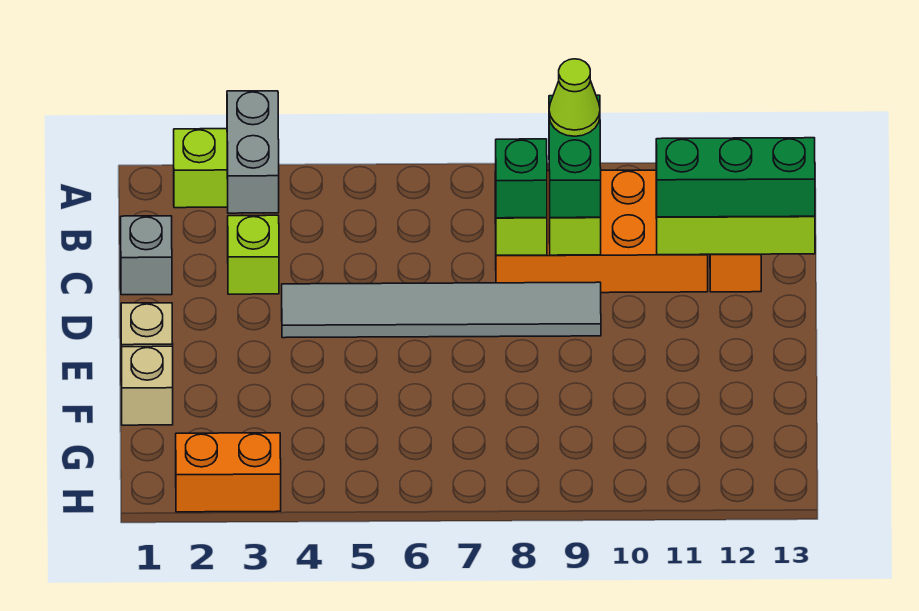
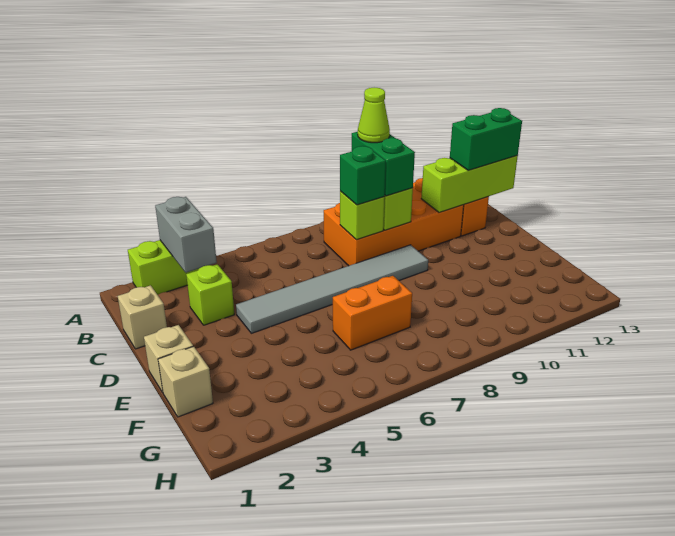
grey brick C1 level 1 -> tan brick C1 level 1
green brick C11:C13 level 3 -> green brick C12:C13 level 3
orange brick H2:H3 level 1 -> orange brick F6:F7 level 1

